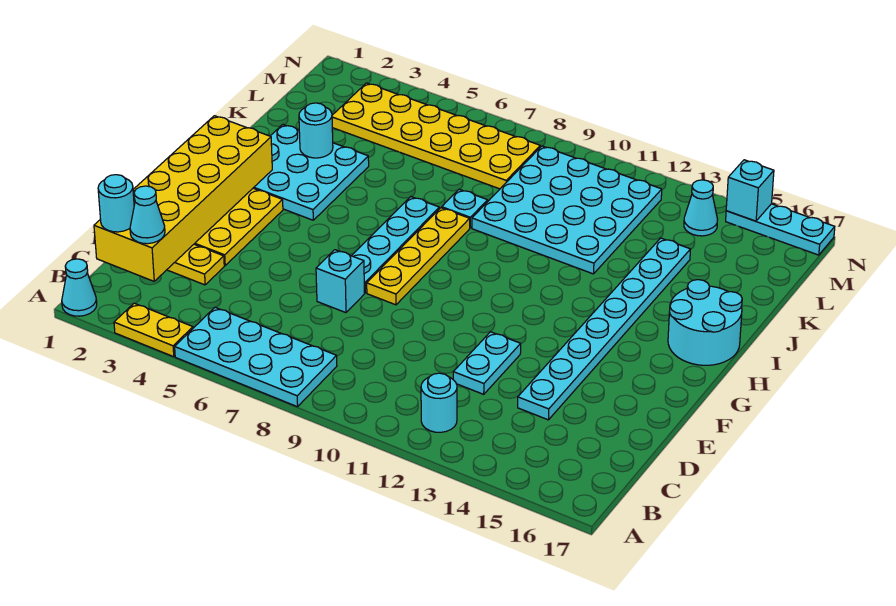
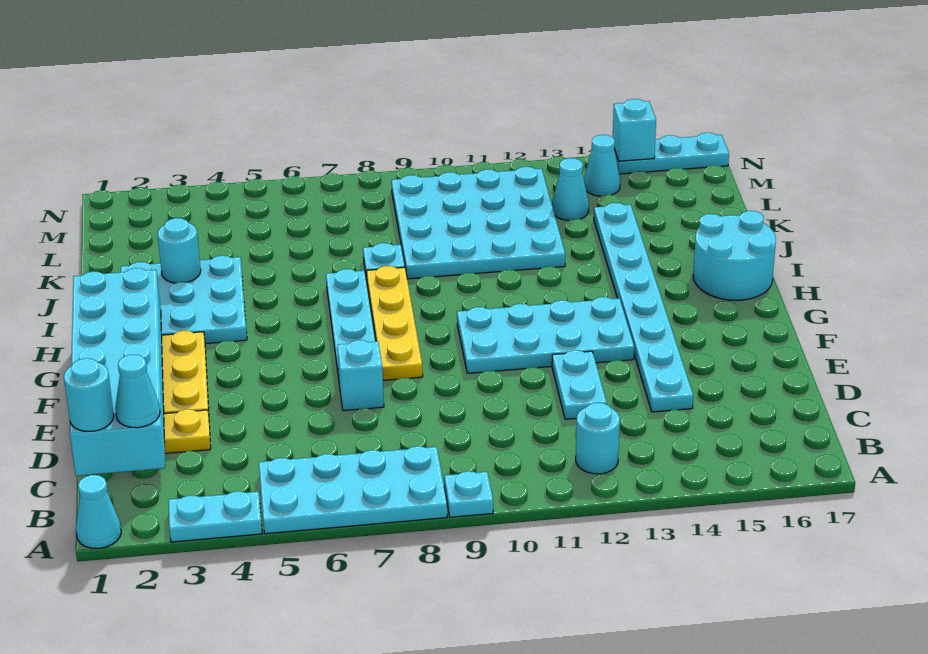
yellow plate A3:A4 level 1 -> cyan plate A3:A4 level 1
none -> cyan plate A9 level 1
yellow brick C1:H2 level 2 -> cyan brick C1:H2 level 2
none -> cyan plate F10:G13 level 1
yellow plate L3:M8 level 1 -> none
none -> cyan cone L13 level 1

